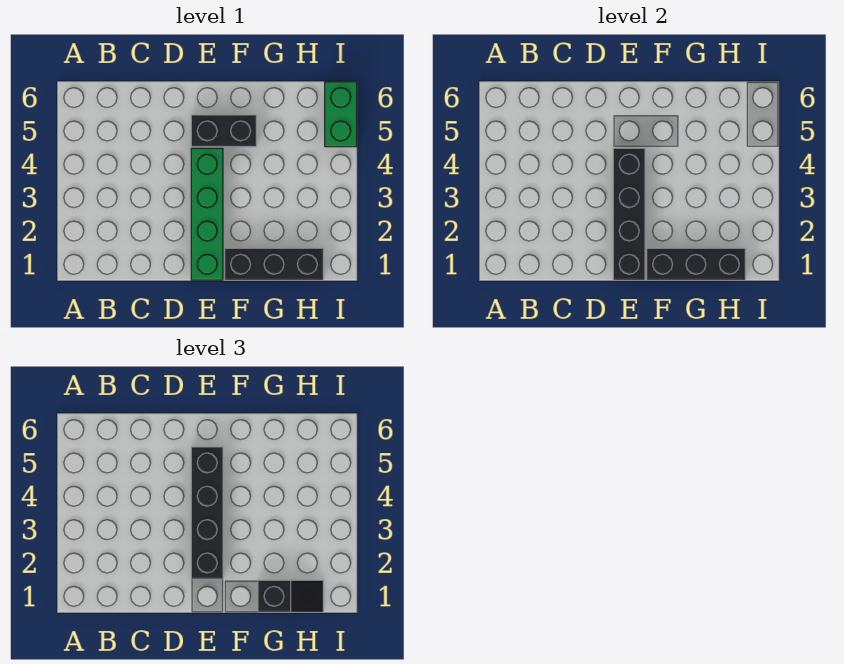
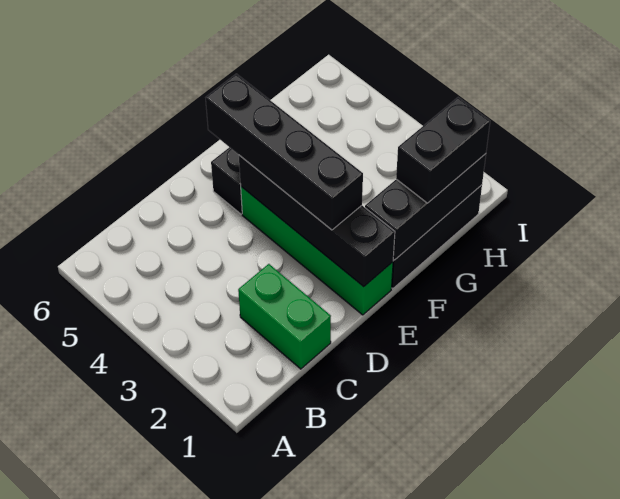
black slope G1:H1 level 3 top G -> black brick G1:H1 level 3
green brick I5:I6 level 1 -> green brick C1:C2 level 1

